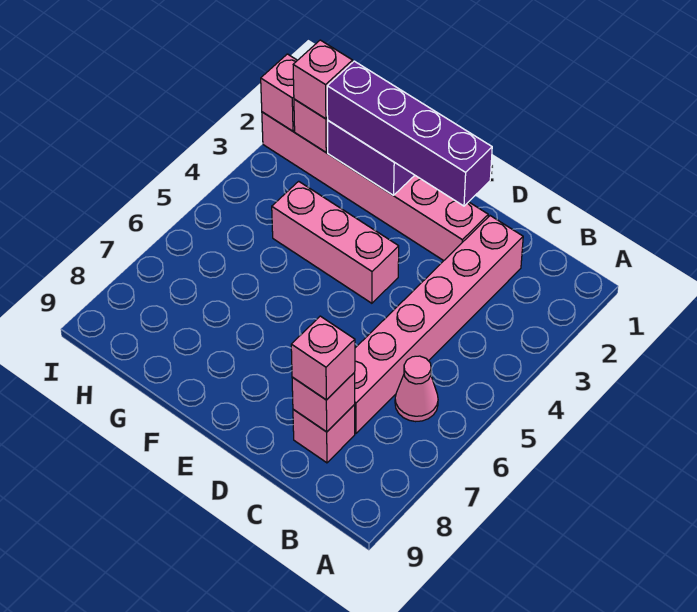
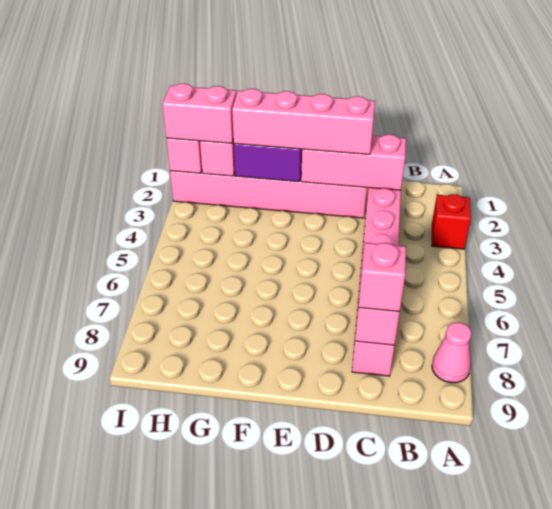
none -> red brick A3 level 1
pink cone B6 level 1 -> pink cone A8 level 1
purple brick D2:G2 level 3 -> pink brick D2:G2 level 3
pink brick E4:G4 level 1 -> pink brick C2:E2 level 2
pink brick H2 level 3 -> pink brick H2:I2 level 3

